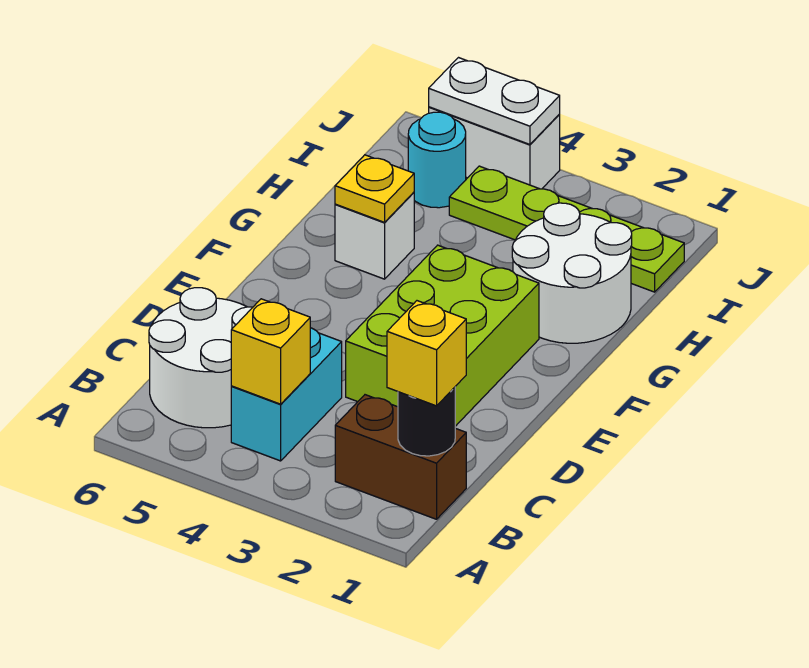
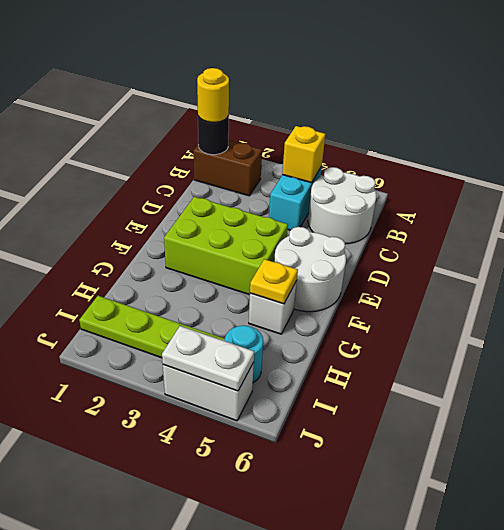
yellow brick B1 level 3 -> yellow round brick B1 level 3
lime brick D2:F3 level 1 -> lime brick E2:F4 level 1
white round brick G1:H2 level 1 -> white round brick E5:F6 level 1

